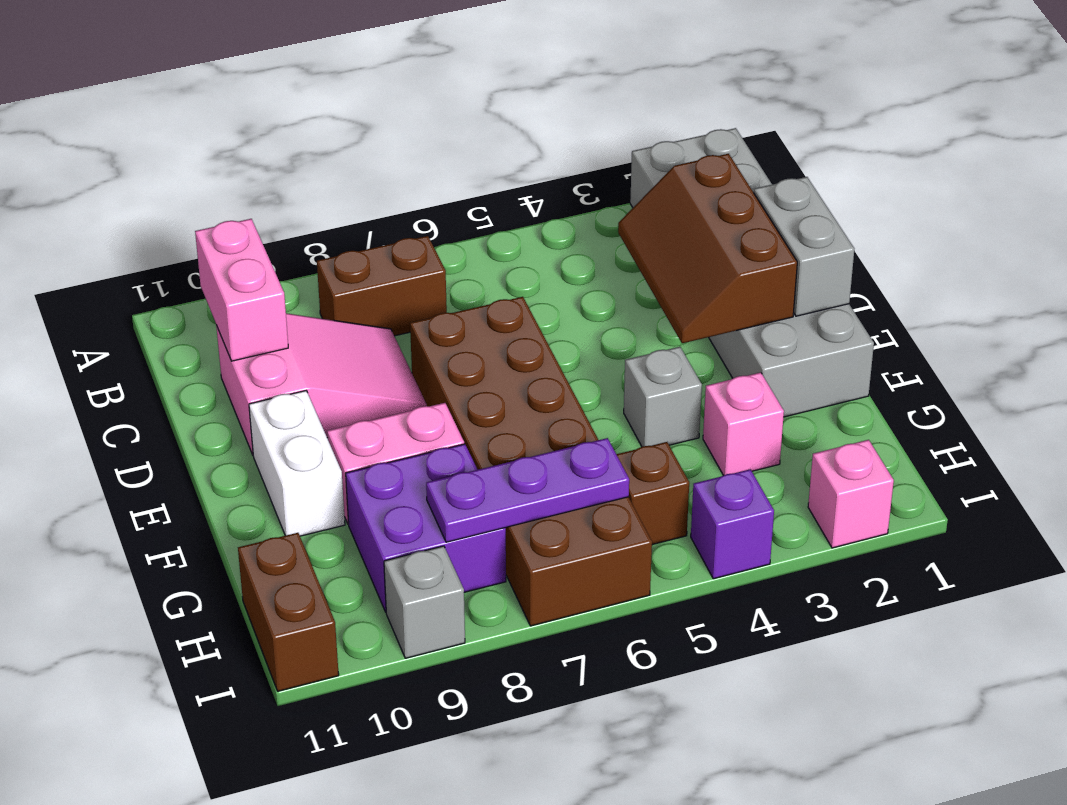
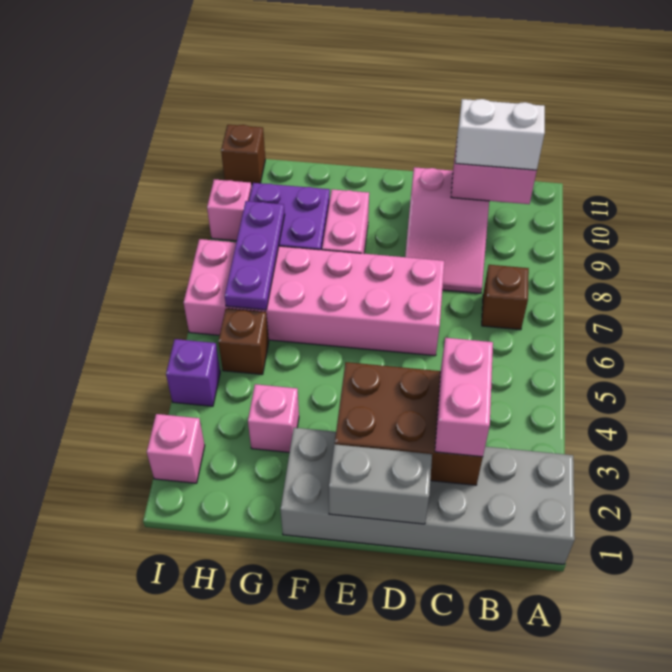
brown brick B7:B8 level 1 -> brown brick B7 level 1
brown slope C2:E3 level 2 top 2 -> brown brick C2:E3 level 2
none -> pink brick C2:C3 level 3
brown brick D6:I7 level 1 -> pink brick D6:I7 level 1
white brick E10:F10 level 1 -> white brick B10:C10 level 3
grey brick F4 level 1 -> none
brown brick H11:I11 level 1 -> brown brick I11 level 1
grey brick I9 level 1 -> pink brick I9 level 1

